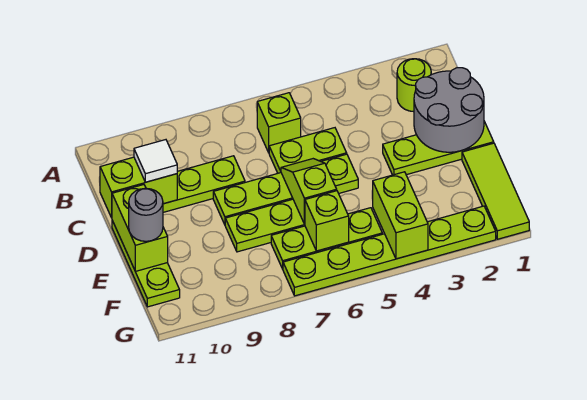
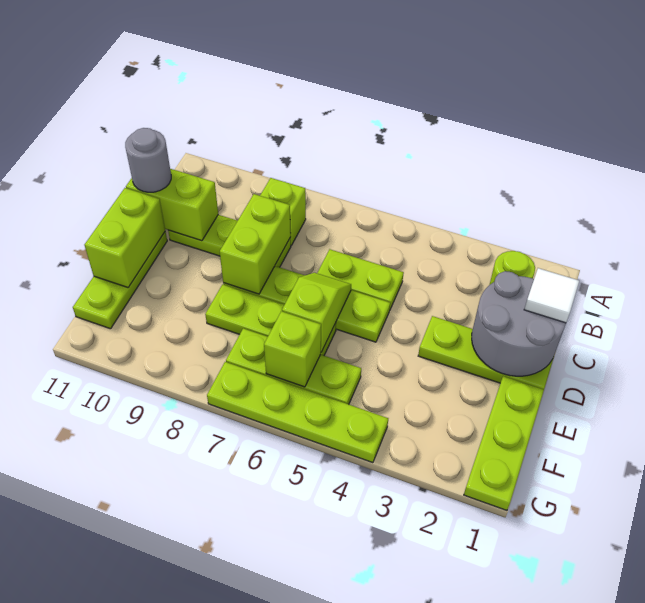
lime brick B6 level 1 -> lime brick B8 level 1
white tile C10 level 3 -> white tile C1 level 3
lime tile E1:G1 level 1 -> lime plate E1:G1 level 1
grey round brick E11 level 3 -> grey round brick C11 level 3
lime brick F4:G4 level 2 -> lime brick C8:D8 level 2
lime plate G2:G7 level 1 -> lime plate G4:G7 level 1

